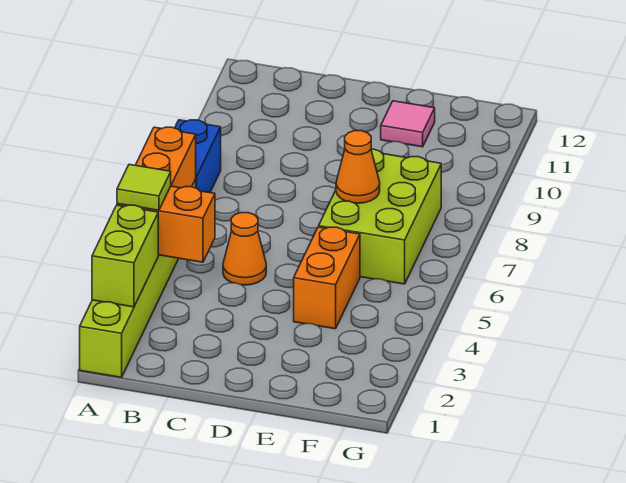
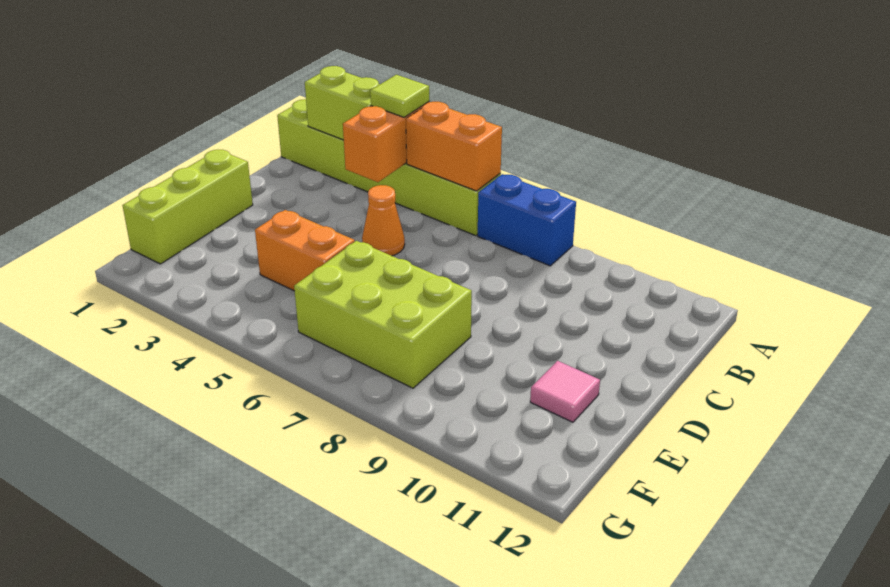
none -> lime brick D1:F1 level 1
orange cone E7 level 2 -> none

